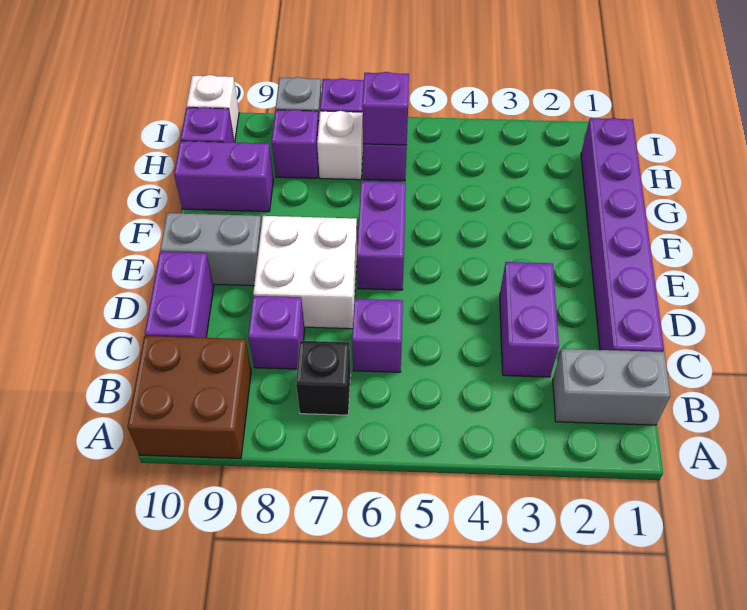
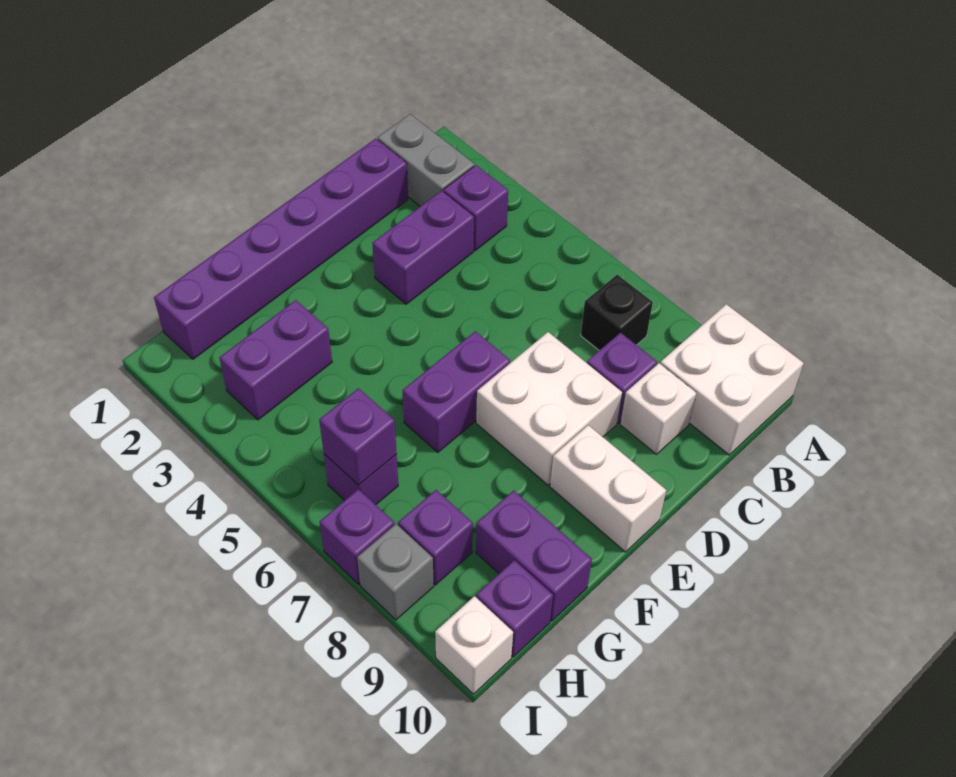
brown brick A9:B10 level 1 -> white brick A9:B10 level 1
purple brick C6 level 1 -> purple brick B3 level 1
purple brick C10:D10 level 1 -> purple brick G3:H3 level 1
grey brick E9:E10 level 1 -> white brick E9:E10 level 1
white brick H7 level 1 -> white brick C9 level 1

